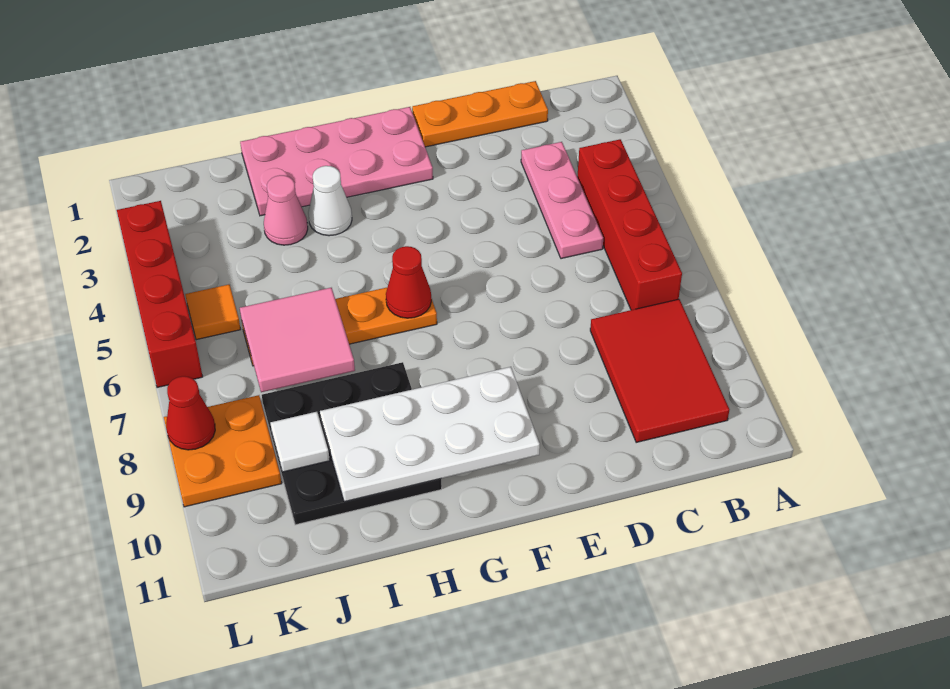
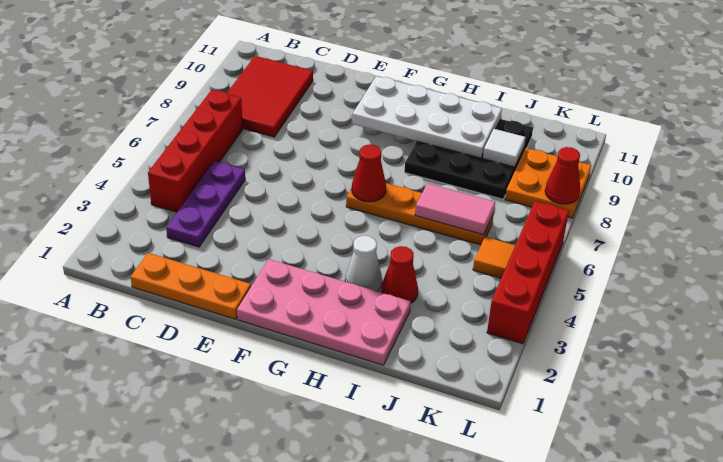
pink plate C3:C5 level 1 -> purple plate C3:C5 level 1
pink cone I3 level 1 -> red cone I3 level 1
pink tile I6:J7 level 2 -> pink tile I6:J6 level 2

